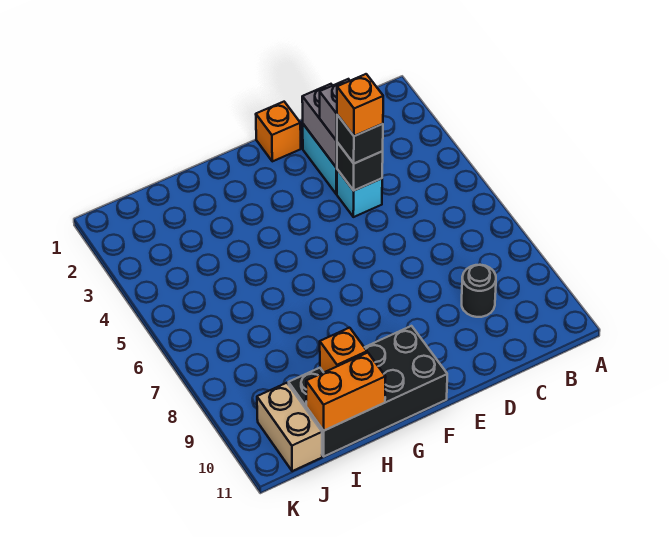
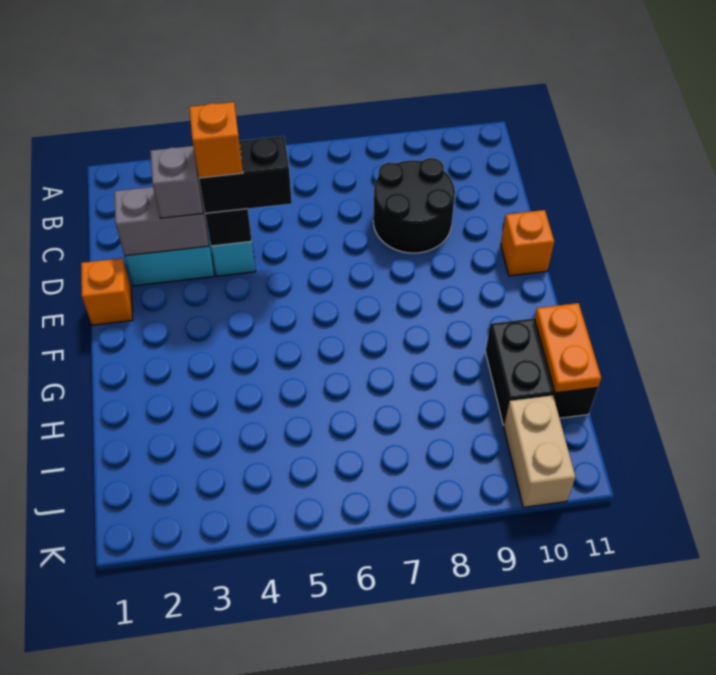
black round brick C9 level 1 -> black round brick C8:D9 level 1
black brick D4 level 3 -> black brick D4:D5 level 3
black brick F10:I11 level 1 -> black brick H10:I11 level 1
orange brick H10 level 2 -> orange brick E11 level 1
orange brick H11:I11 level 2 -> orange plate H11:I11 level 2
tan brick J10:J11 level 1 -> tan brick J10:K10 level 1

